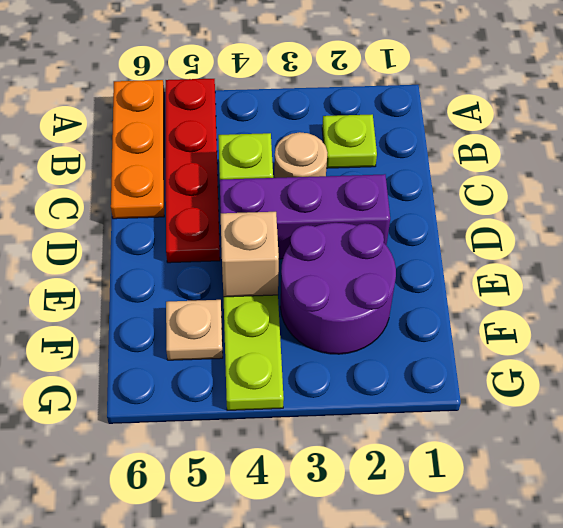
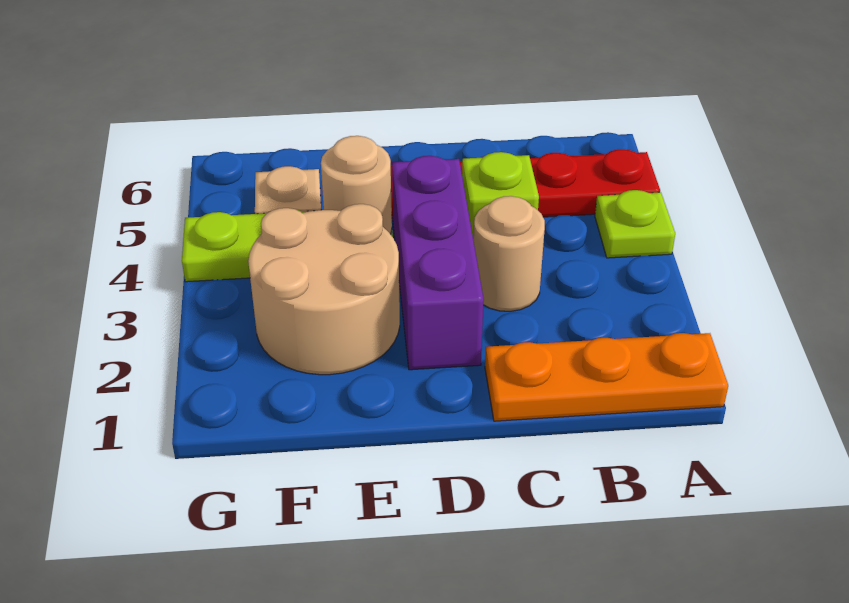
orange plate A6:C6 level 1 -> orange plate A1:C1 level 1
lime plate B2 level 1 -> lime plate A4 level 1
purple round brick E2:F3 level 1 -> tan round brick E2:F3 level 1
tan brick E4 level 2 -> tan round brick E4 level 2

